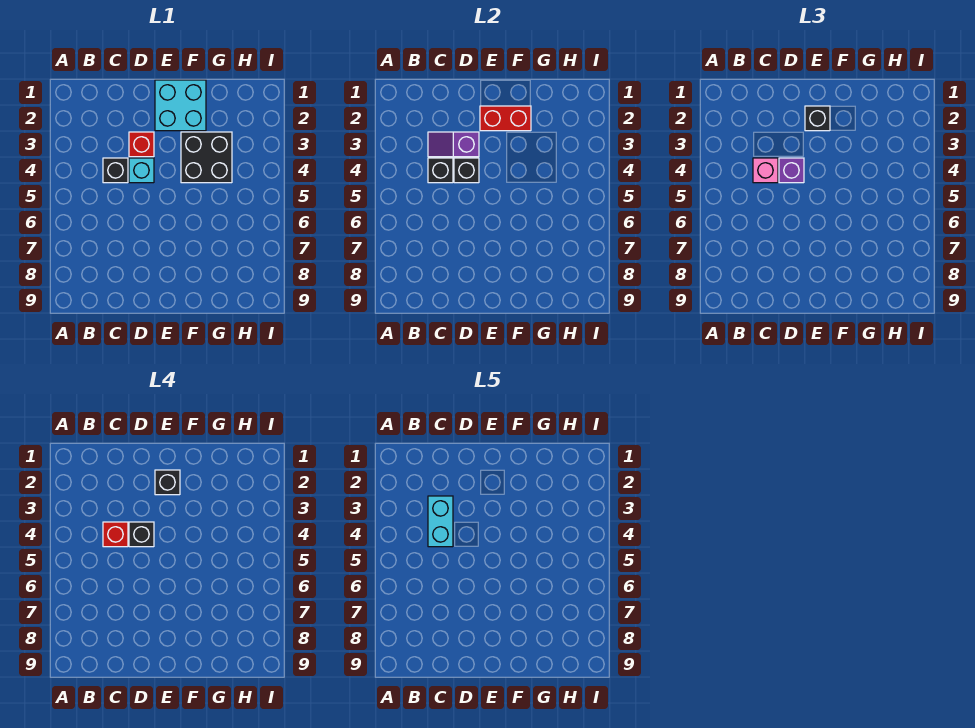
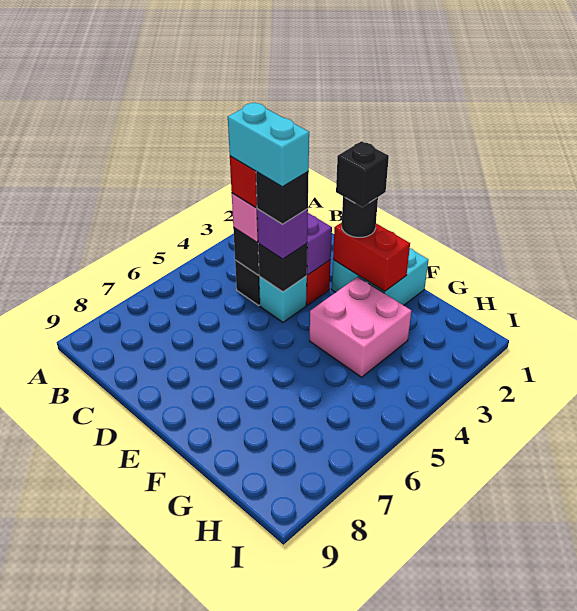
cyan brick C3:C4 level 5 -> cyan brick C4:D4 level 5
black brick E2 level 3 -> black round brick E2 level 3
black brick F3:G4 level 1 -> pink brick F3:G4 level 1

